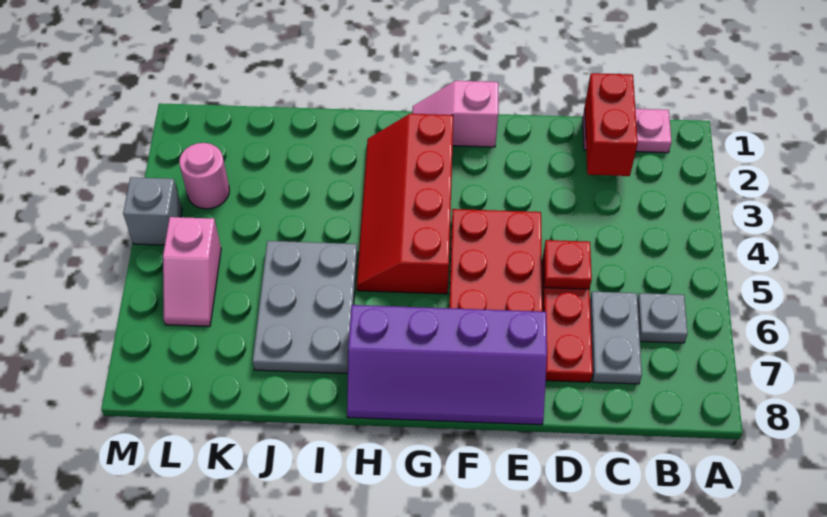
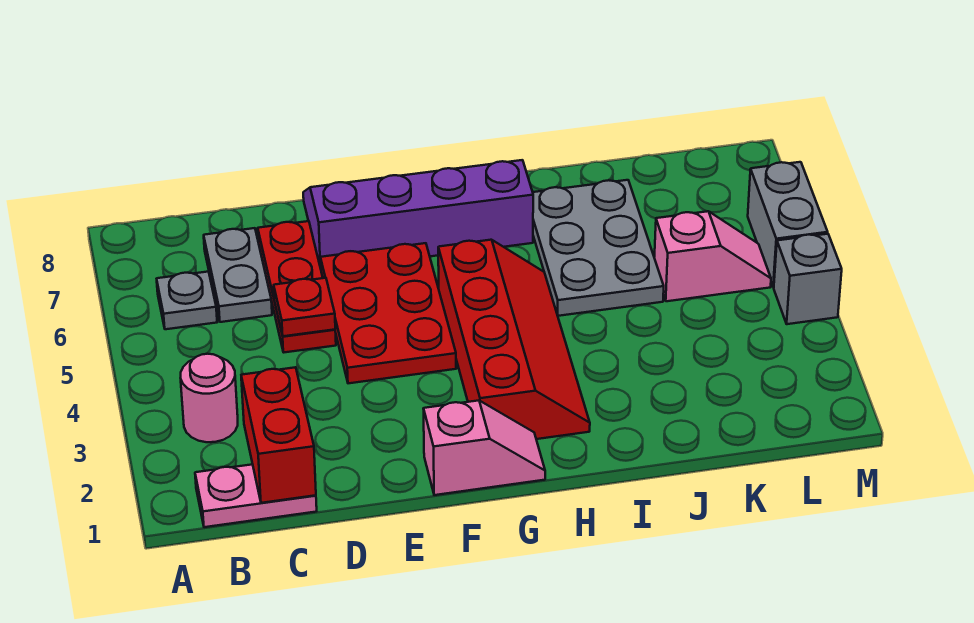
pink round brick L3 level 1 -> pink round brick B3 level 1
pink slope L5:L6 level 1 top 5 -> pink slope K5:L5 level 1 top K
none -> grey brick M5:M6 level 1

